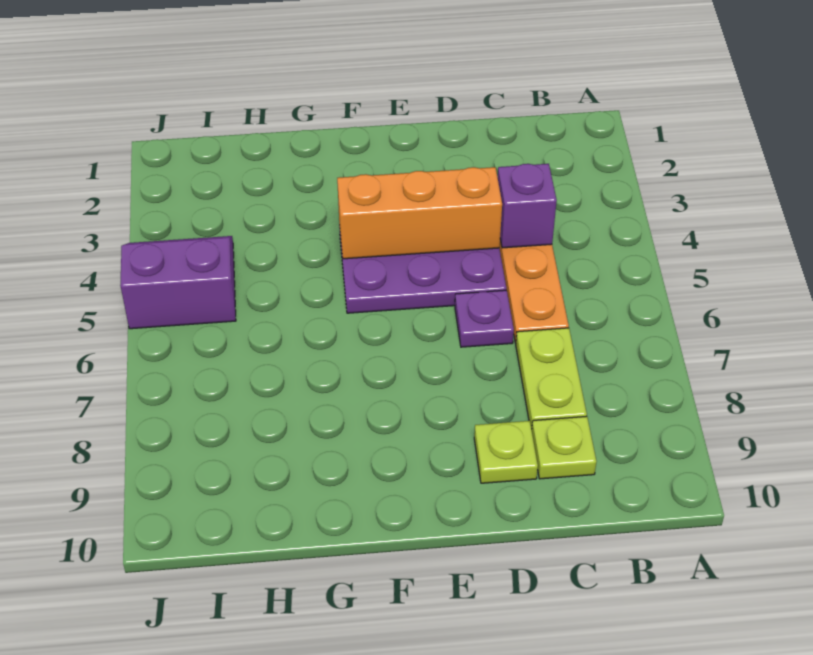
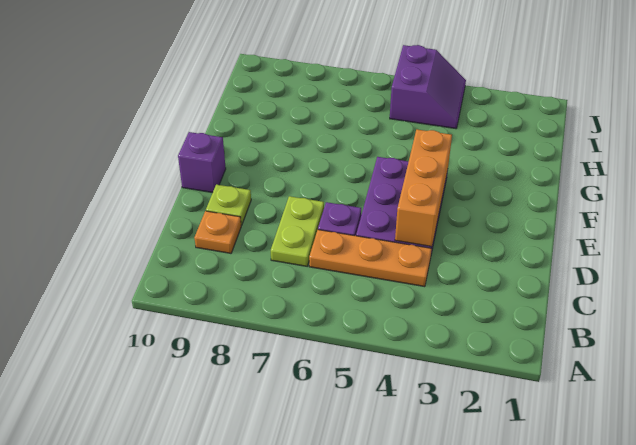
purple brick C4 level 2 -> purple brick E10 level 1
lime plate C7:C8 level 1 -> lime plate C7:D7 level 1
lime plate C9 level 1 -> orange plate C9 level 1

